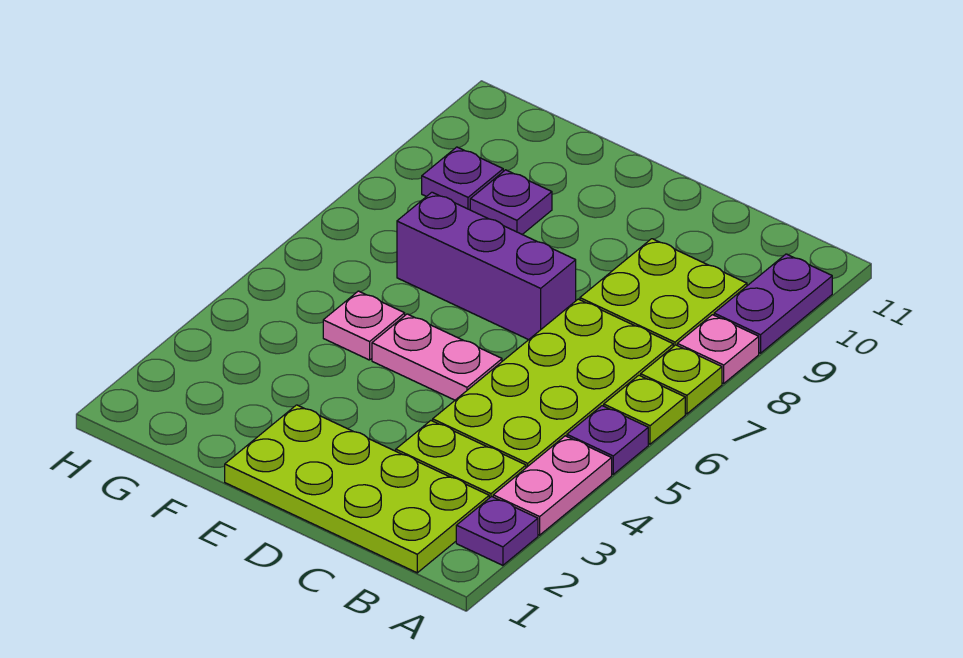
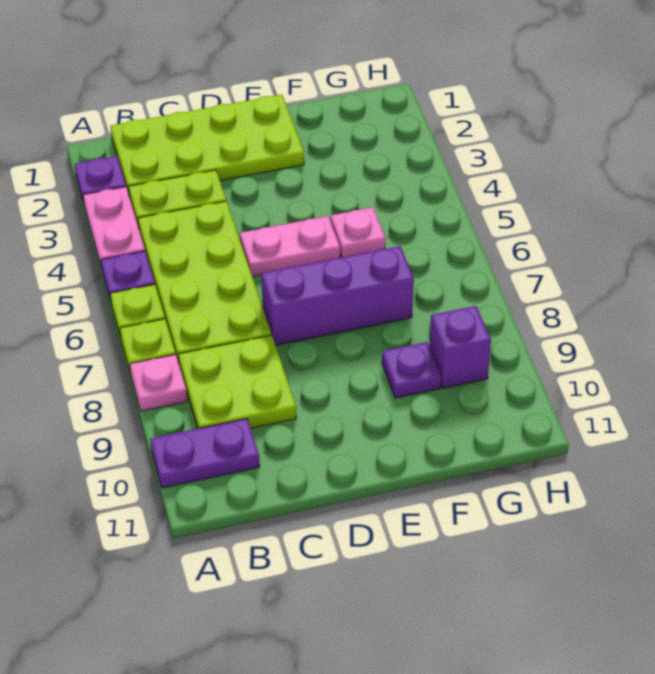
purple plate A9:A10 level 1 -> purple plate A10:B10 level 1
purple plate G9 level 1 -> purple brick G9 level 1

